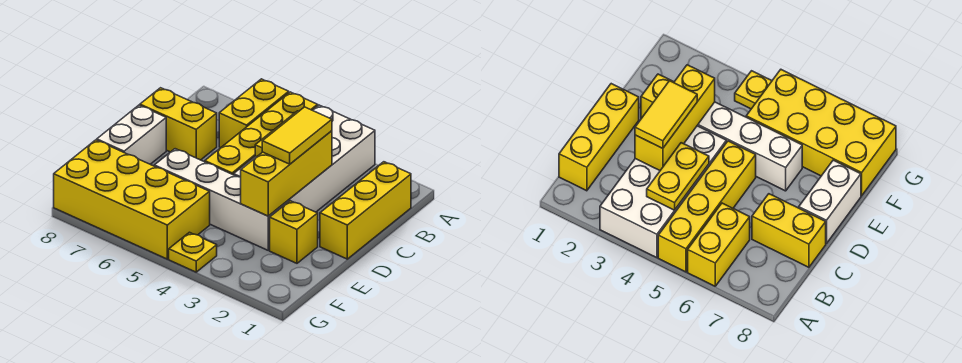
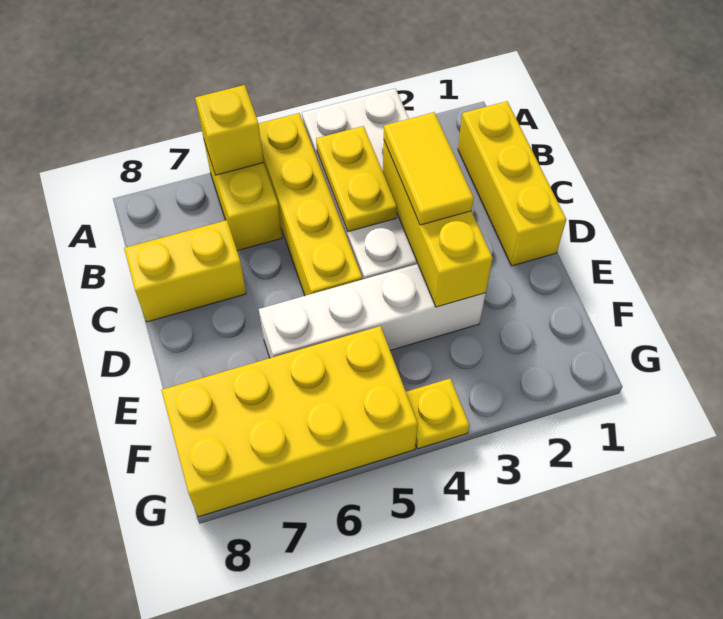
white brick D8:E8 level 1 -> none
yellow brick E2 level 1 -> yellow brick A6 level 2

